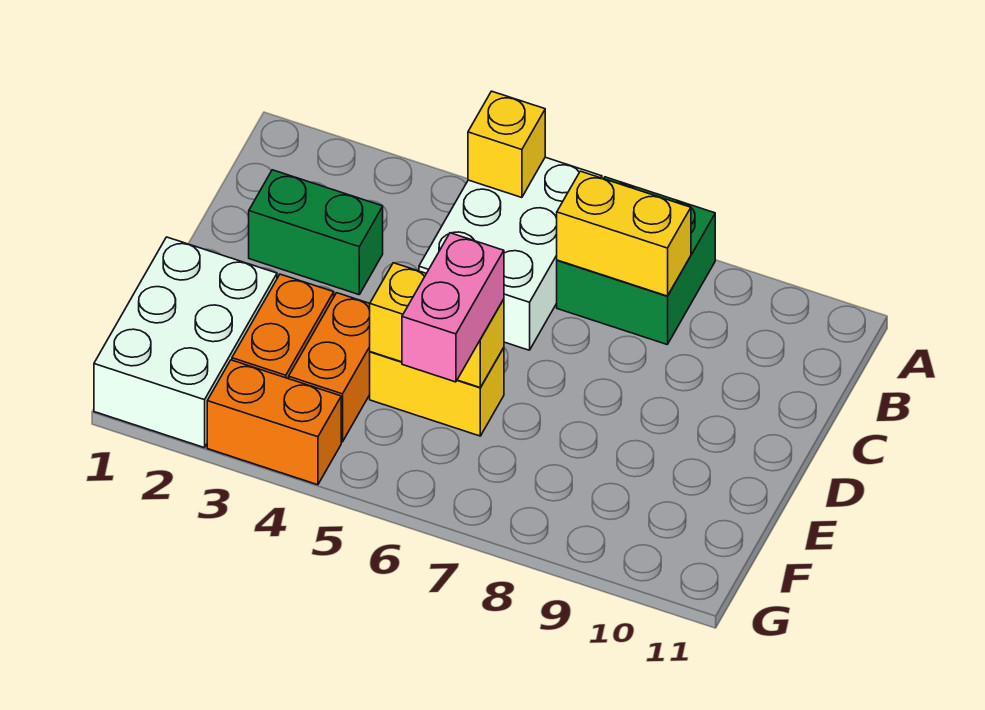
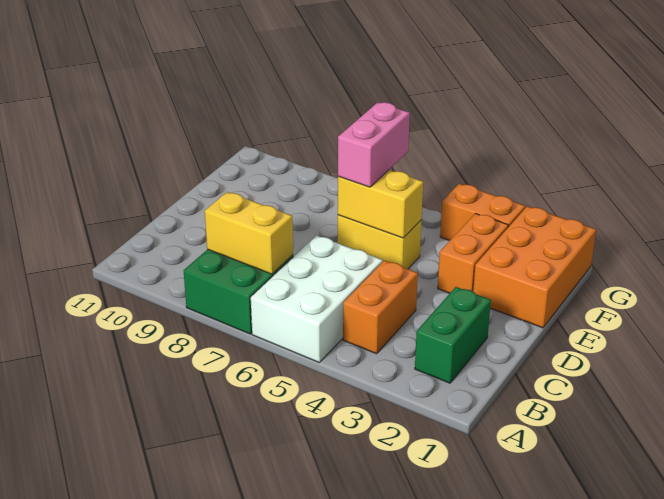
yellow brick A5 level 2 -> none
green brick C2:C3 level 1 -> green brick B2:C2 level 1
white brick E1:G2 level 1 -> orange brick E1:G2 level 1
orange brick E4:F4 level 1 -> orange brick B4:C4 level 1

